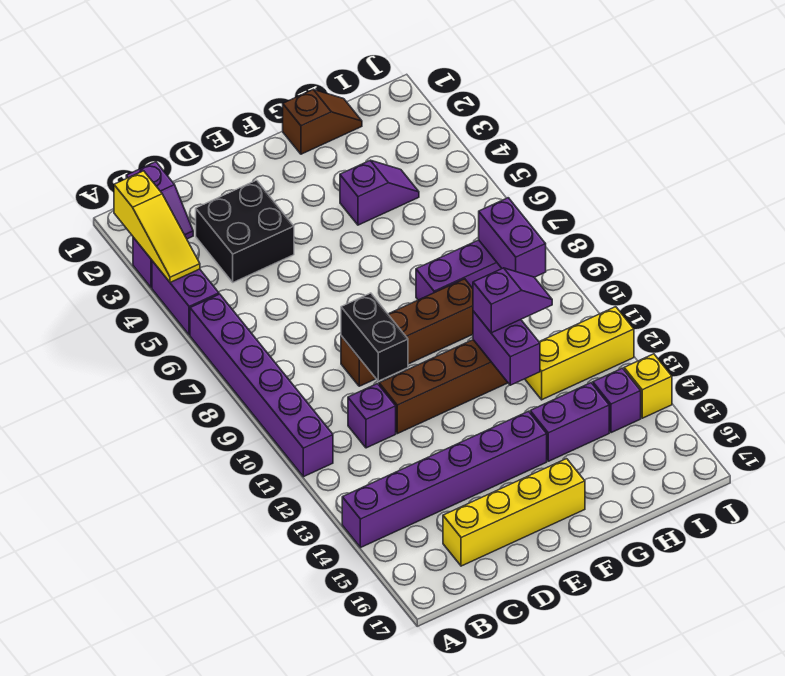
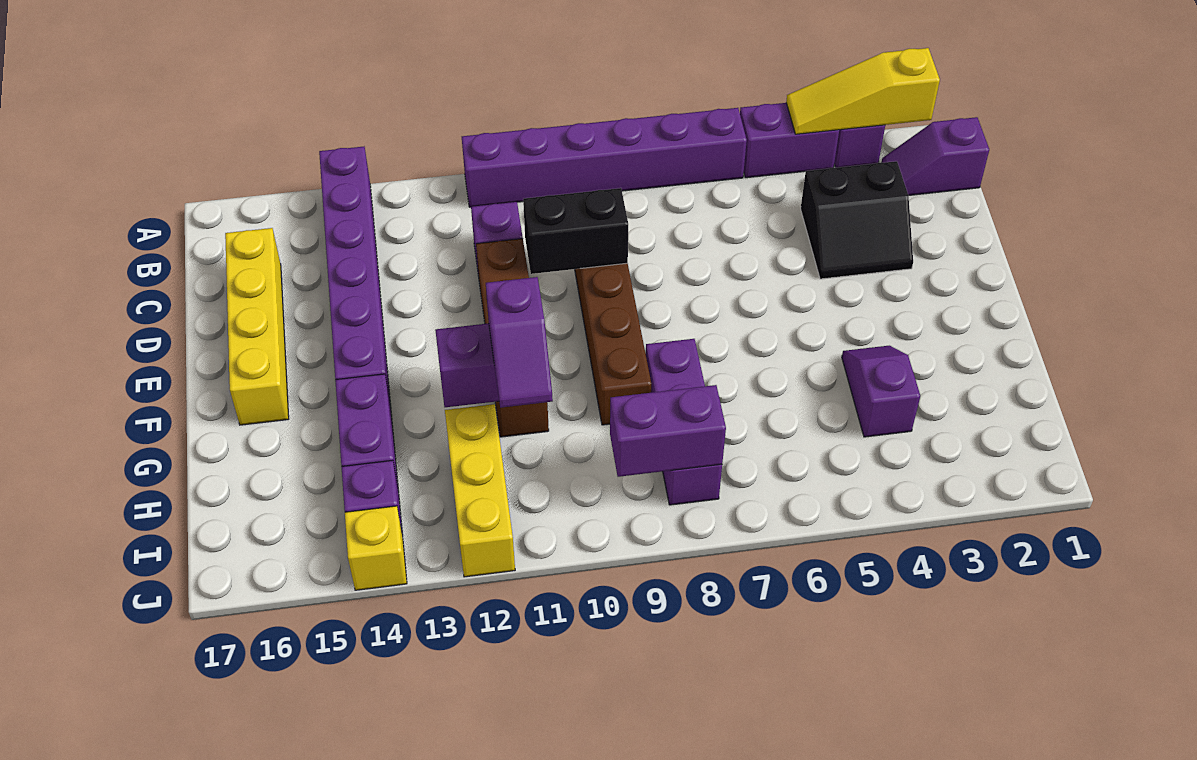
black brick C3:D4 level 1 -> black slope C3:D4 level 1 top C
brown slope G1:H1 level 1 top G -> none
purple slope G4:H4 level 1 top G -> purple slope G4:H4 level 1 top H

